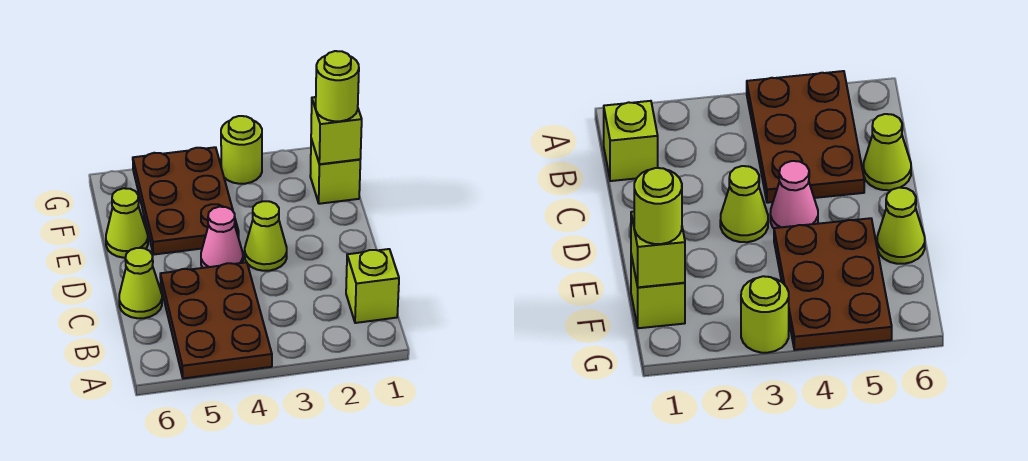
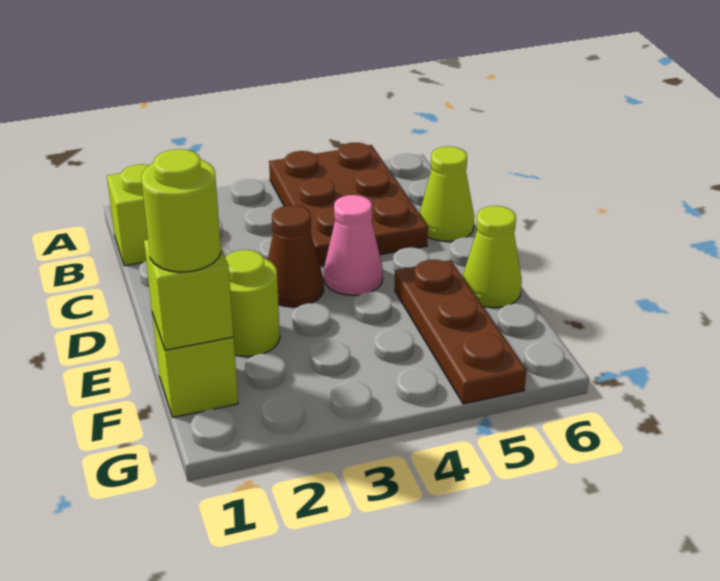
lime cone D3 level 1 -> brown cone D3 level 1
brown plate E4:G5 level 1 -> brown plate E5:G5 level 1
lime round brick G3 level 1 -> lime round brick E2 level 1

